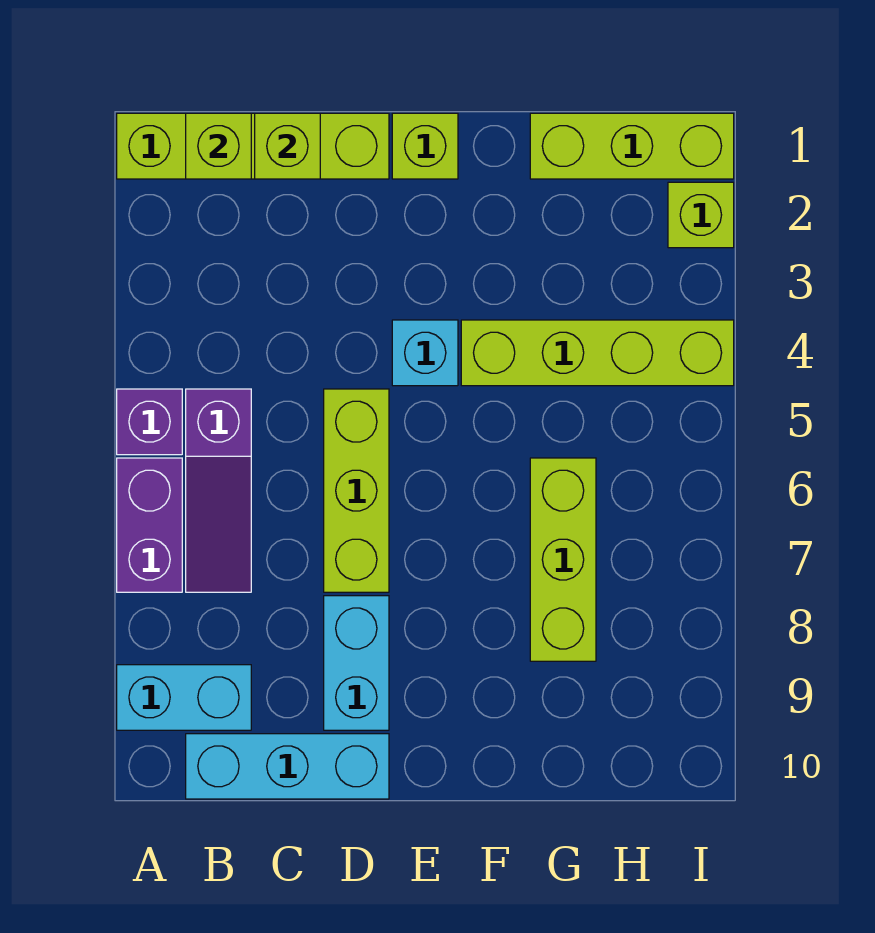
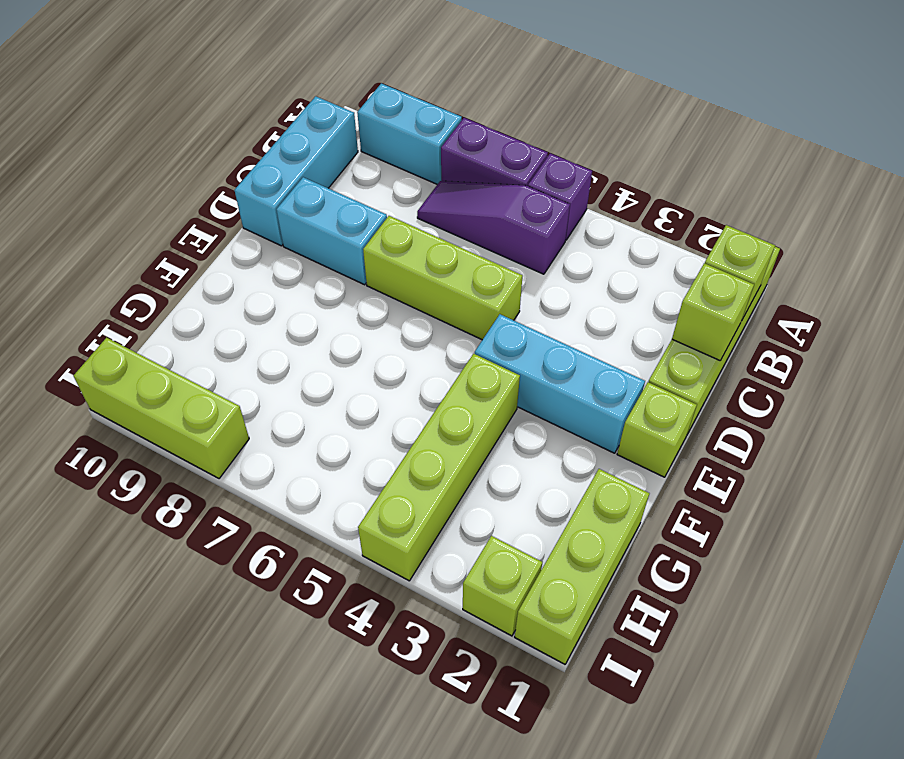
cyan brick A9:B9 level 1 -> cyan brick A8:A9 level 1
cyan brick E4 level 1 -> cyan brick E2:E4 level 1
lime brick G6:G8 level 1 -> lime brick I8:I10 level 1

